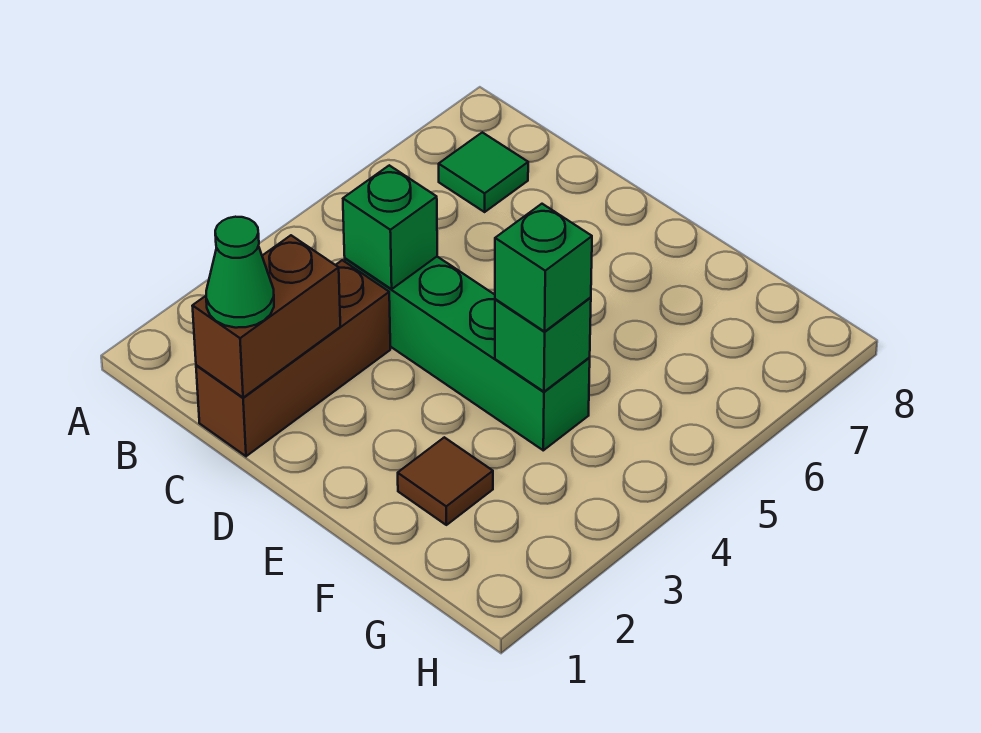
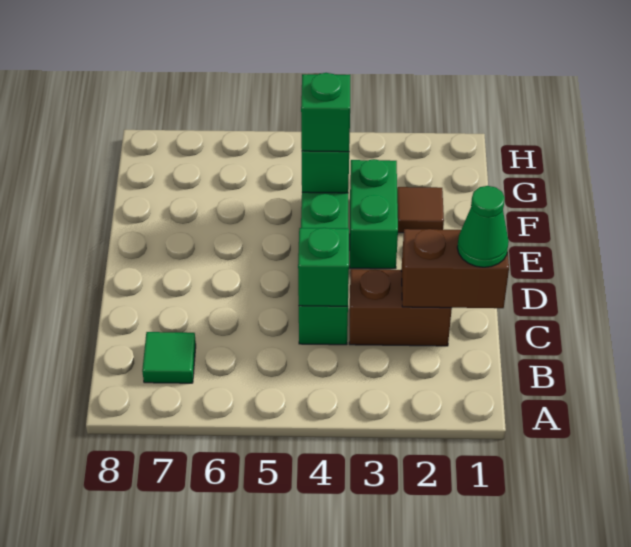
brown brick C1:C3 level 1 -> brown brick C2:C3 level 1
none -> green brick E3:F3 level 1

